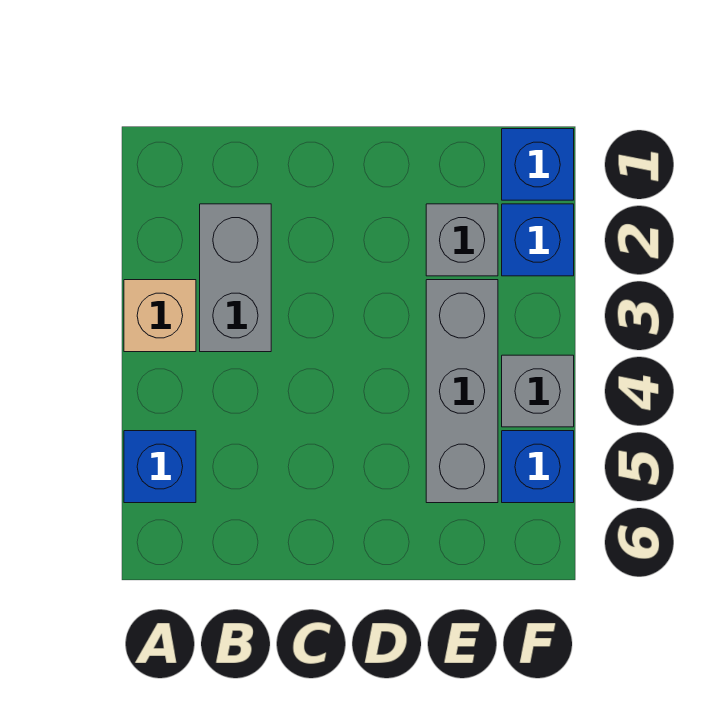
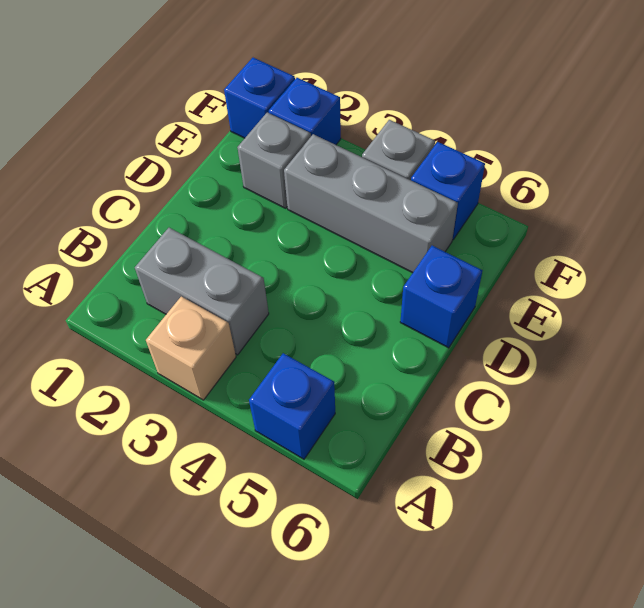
none -> blue brick D6 level 1

